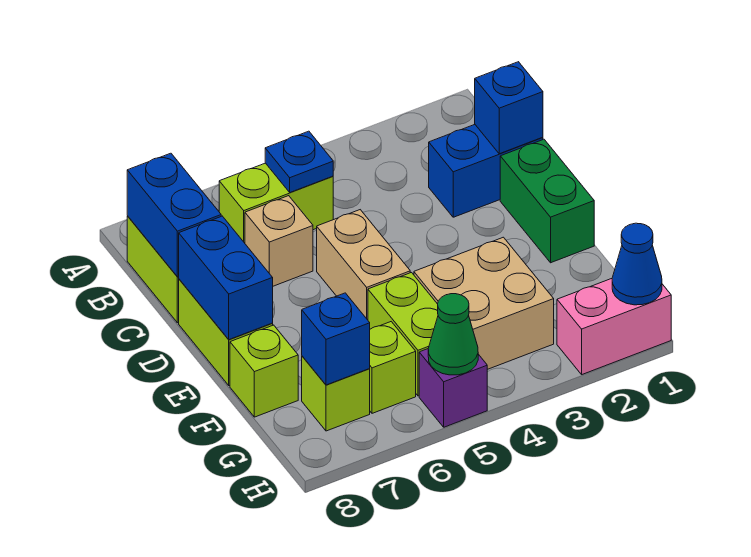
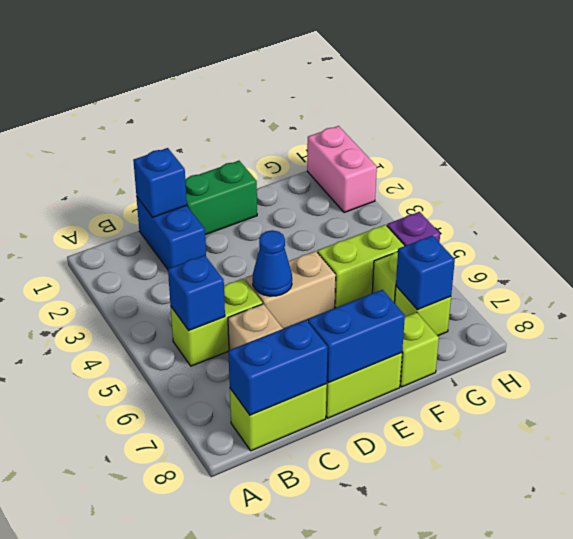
lime brick B5:B6 level 1 -> lime brick B5:C5 level 1
blue plate B5 level 2 -> blue brick B5 level 2
tan brick F3:G4 level 1 -> none
blue cone H1 level 2 -> blue cone D5 level 2
green cone H5 level 2 -> none

